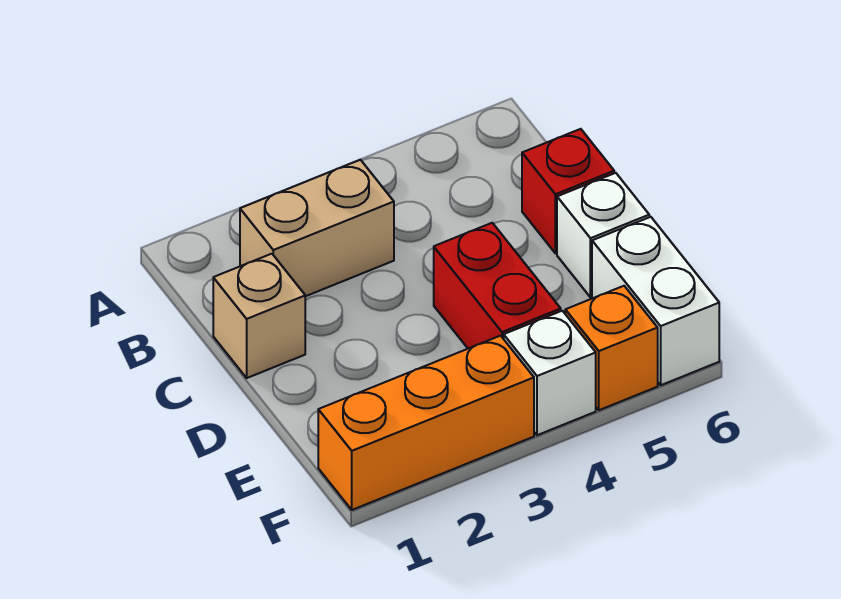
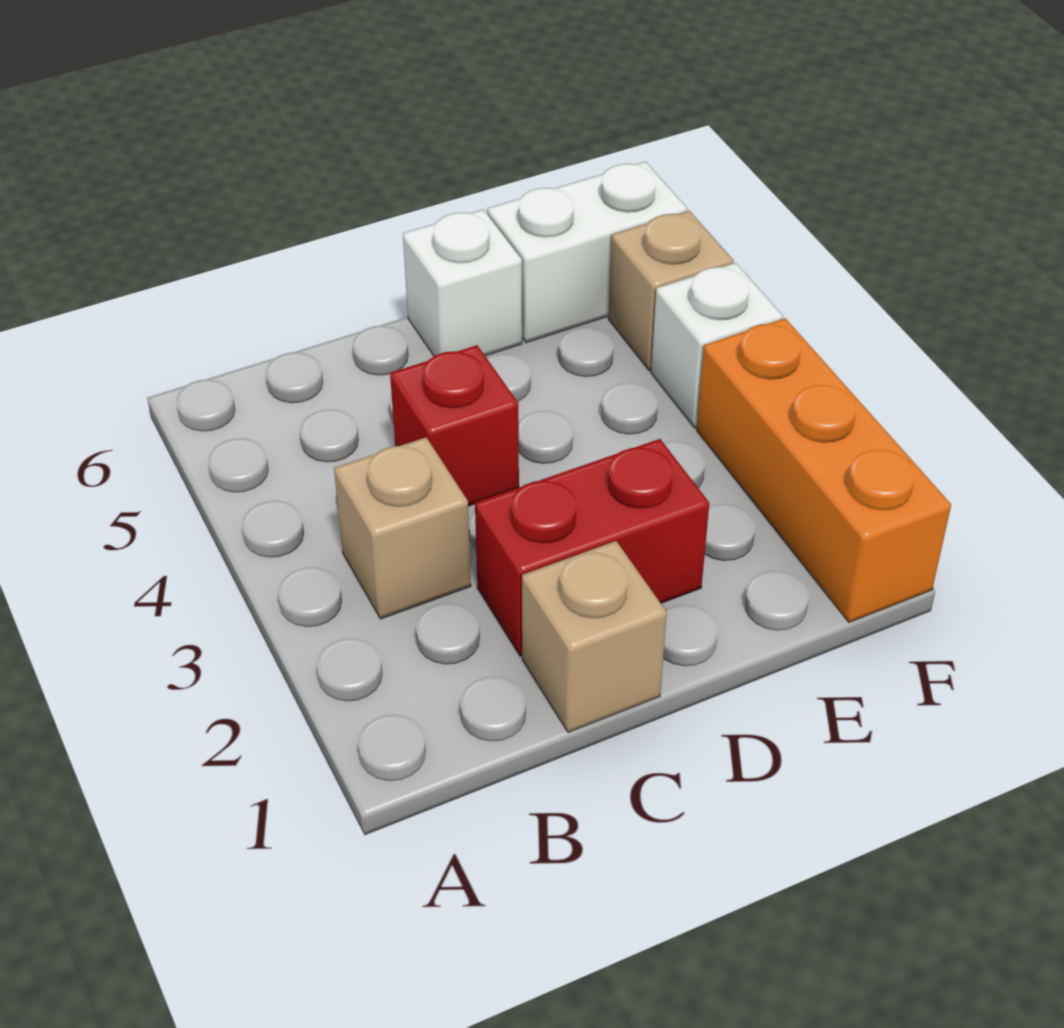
tan brick B2:B3 level 1 -> tan brick B3 level 1
red brick C6 level 1 -> red brick C4 level 1
red brick D4:E4 level 1 -> red brick C2:D2 level 1
orange brick F5 level 1 -> tan brick F5 level 1

